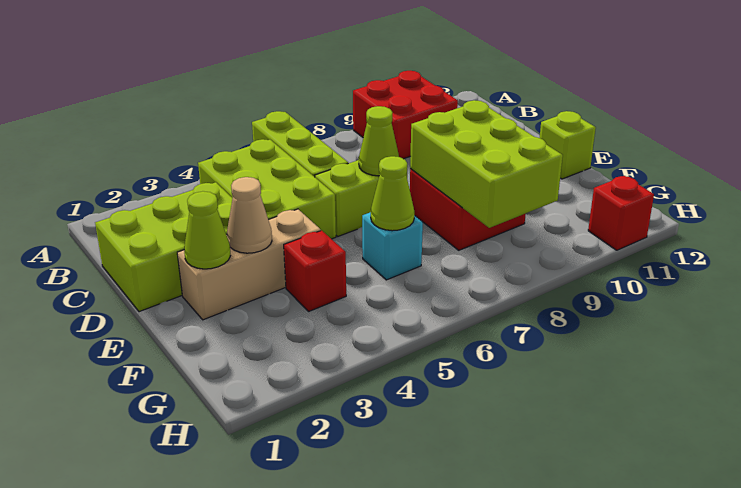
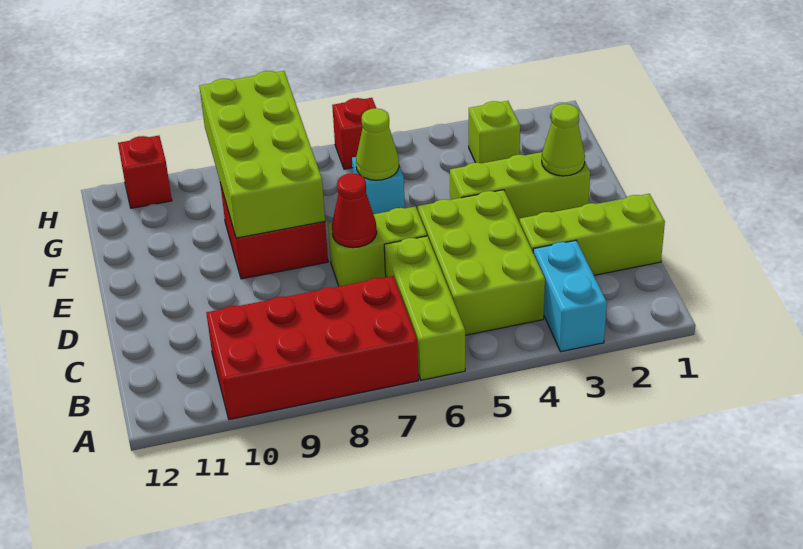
none -> cyan brick A3:B3 level 1
red brick A9:B10 level 1 -> red brick A7:B10 level 1
lime brick C1:D3 level 1 -> lime brick C1:C3 level 1
lime cone D7 level 2 -> red cone D7 level 2
tan brick E2:E4 level 1 -> lime brick E2:E4 level 1
tan cone E3 level 2 -> none
lime brick E8:G9 level 2 -> lime brick E8:H9 level 2
lime brick E12 level 1 -> lime brick G3 level 1
red brick F4 level 1 -> red brick H6 level 1

